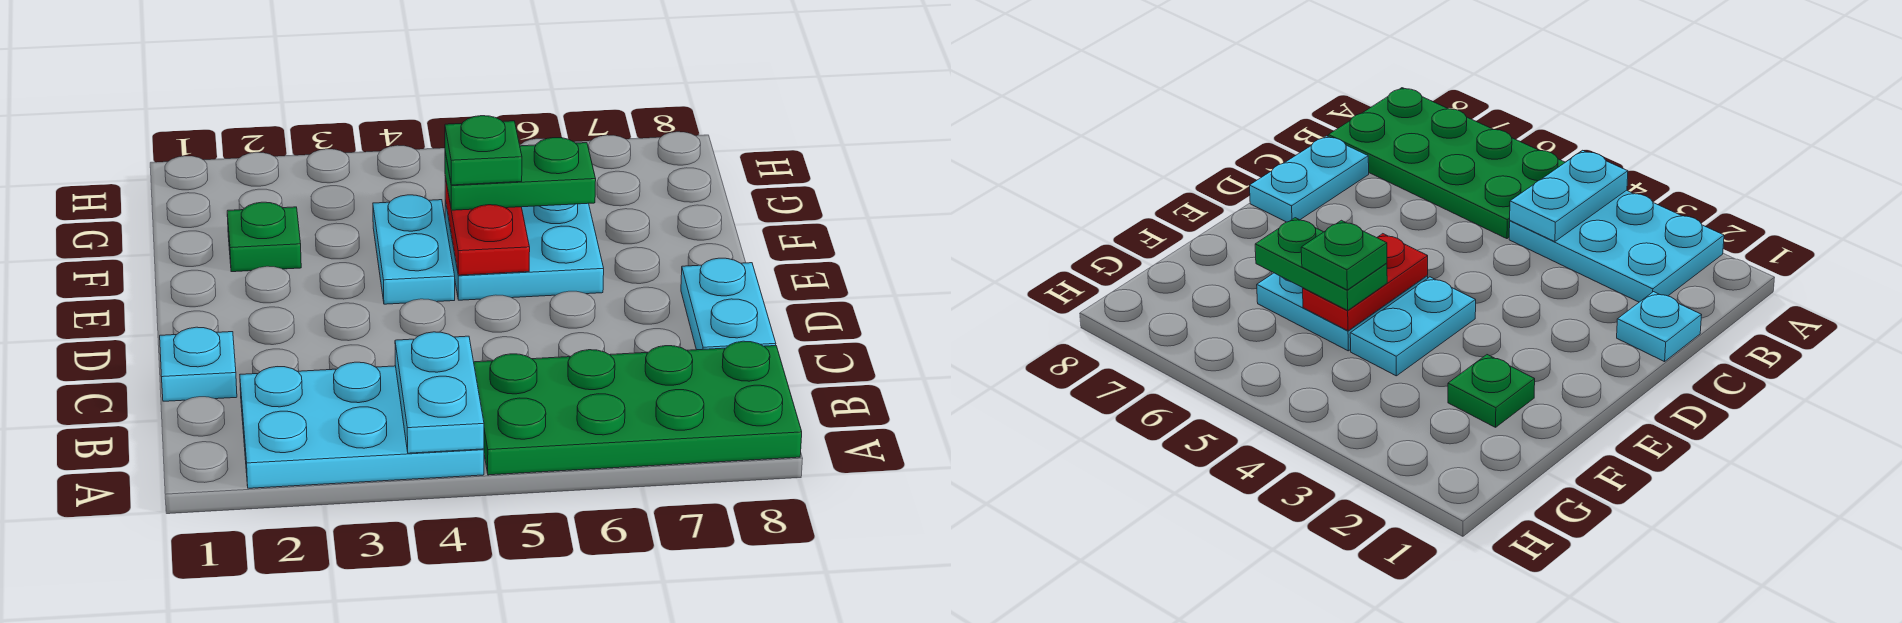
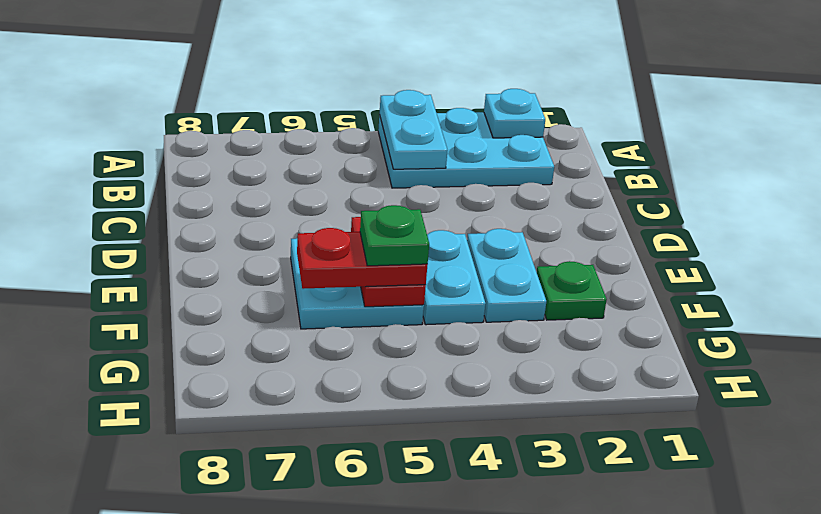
green plate A5:B8 level 1 -> none
cyan plate C1 level 1 -> cyan plate A2 level 2
cyan plate C8:D8 level 1 -> cyan plate E3:F3 level 1
green plate F5:F6 level 3 -> red plate F5:F6 level 3

